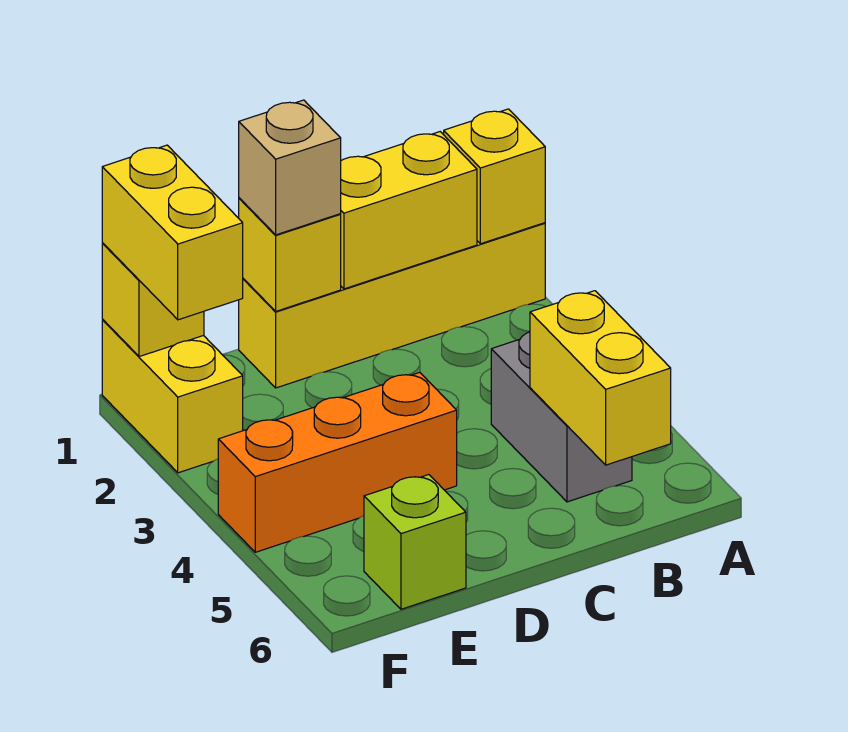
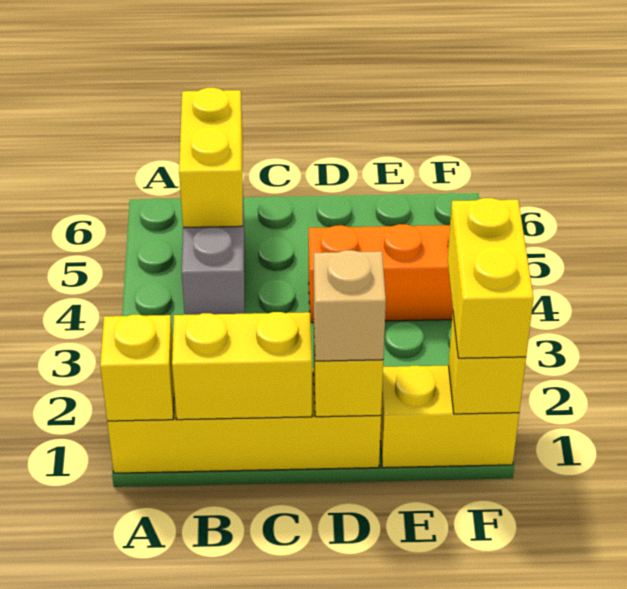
lime brick E6 level 1 -> none
yellow brick F1:F2 level 1 -> yellow brick E1:F1 level 1

